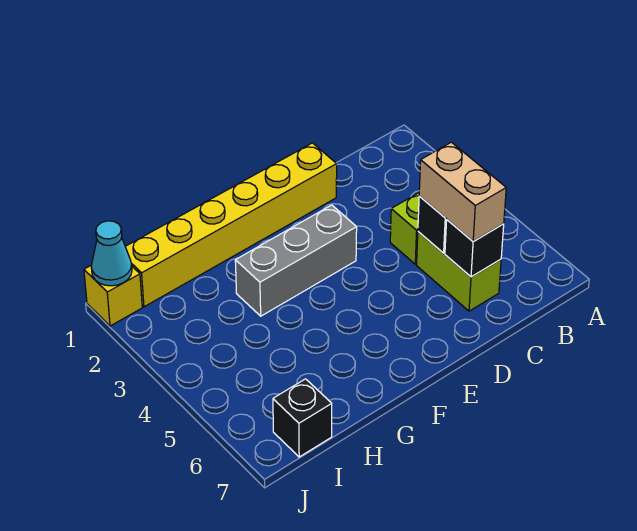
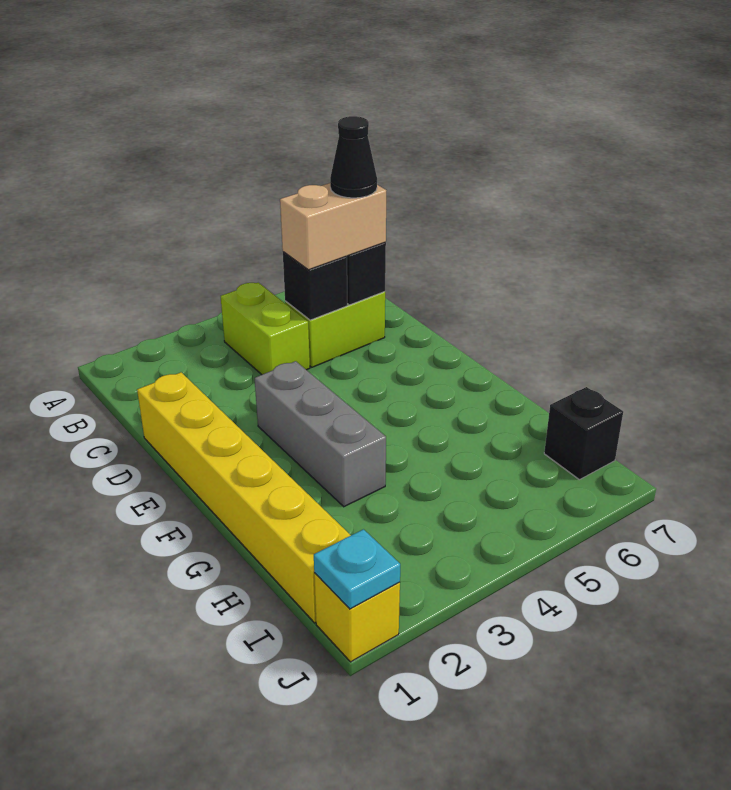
none -> black cone C6 level 4
cyan cone J1 level 2 -> cyan plate J1 level 2

